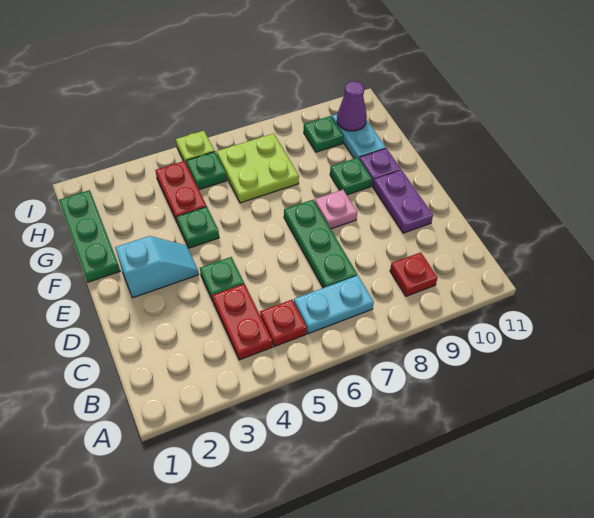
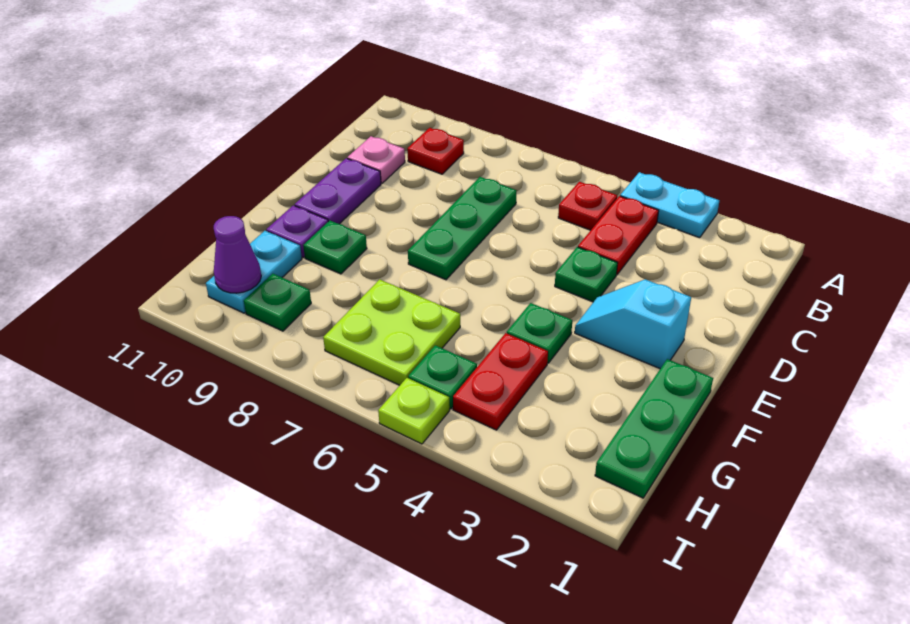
cyan plate B6:B7 level 1 -> cyan plate A3:A4 level 1
pink plate E8 level 1 -> pink plate C10 level 1

